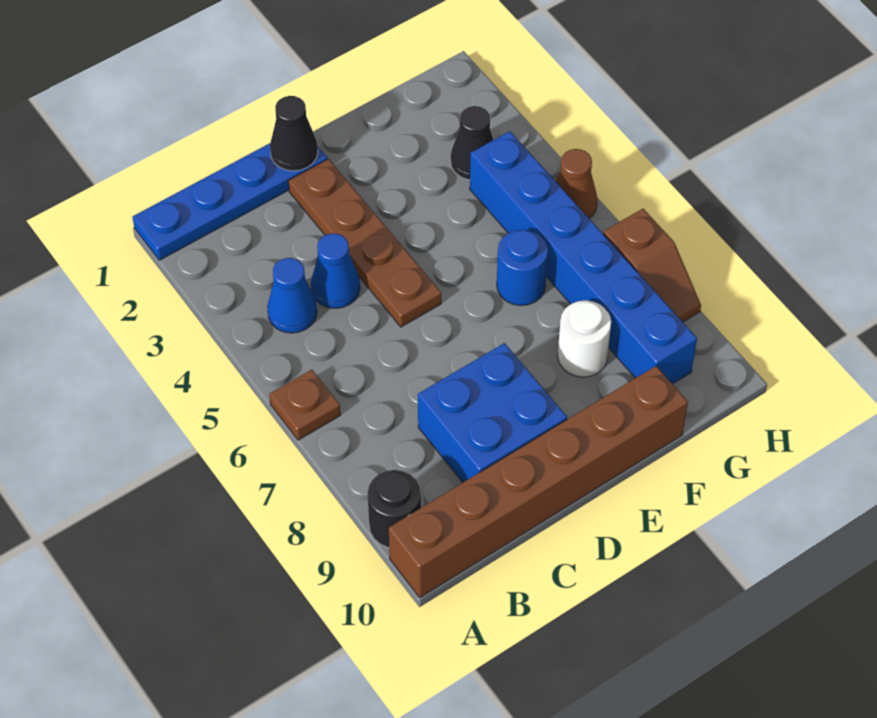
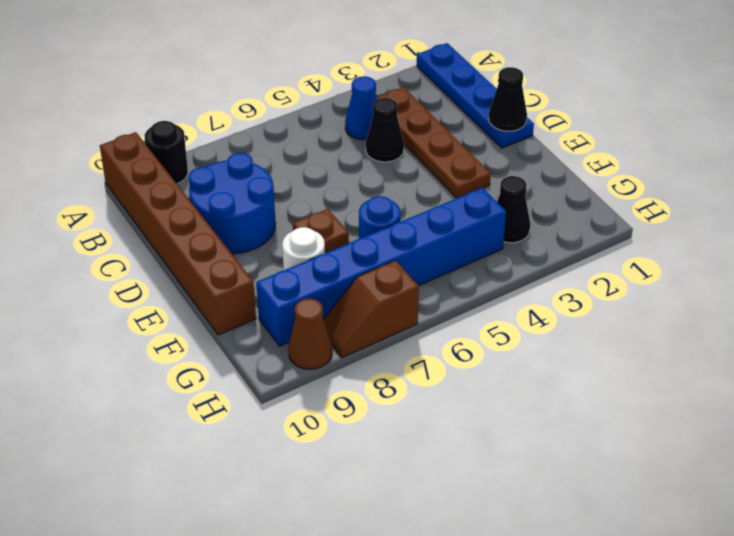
brown plate A6 level 1 -> brown plate E7 level 1
blue cone C4 level 1 -> black cone C4 level 1
blue brick C8:D9 level 1 -> blue round brick C8:D9 level 1
brown plate D2:D5 level 1 -> brown plate B3:E3 level 1
brown cone H5 level 1 -> brown cone H9 level 1

